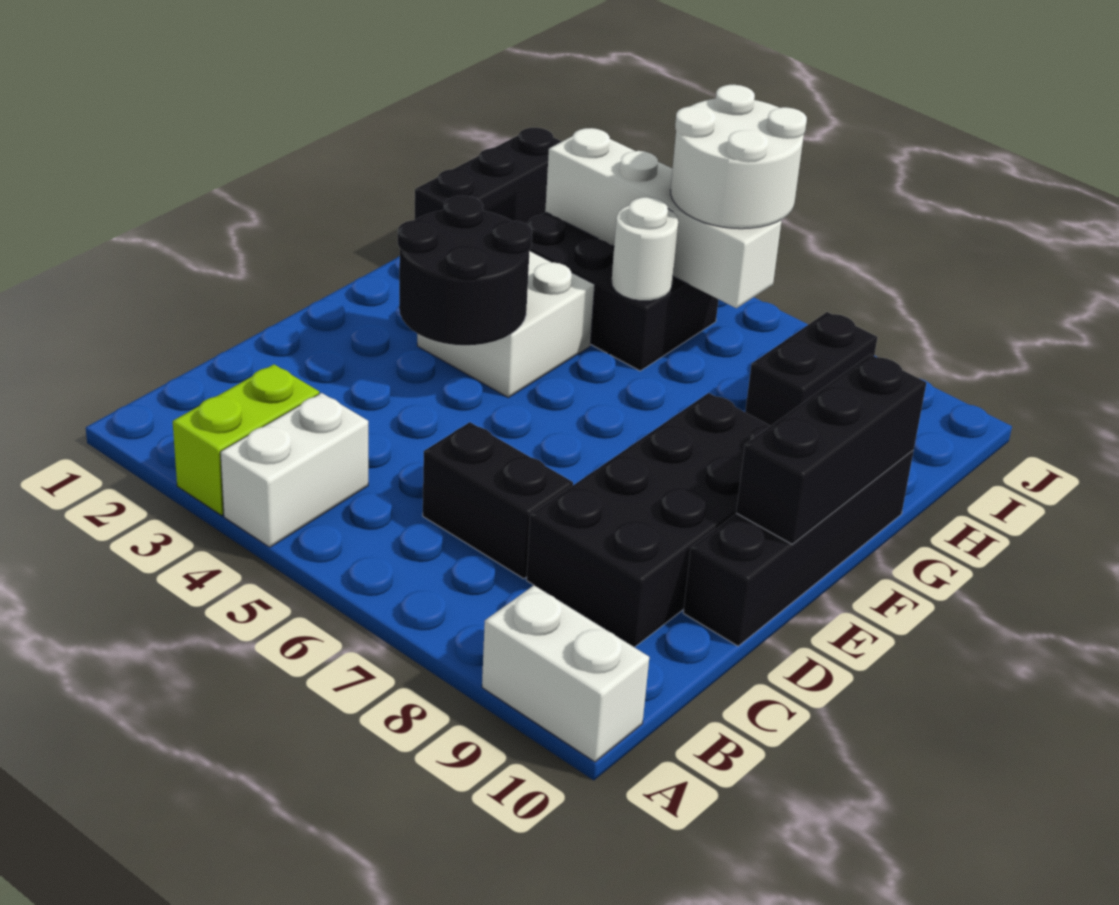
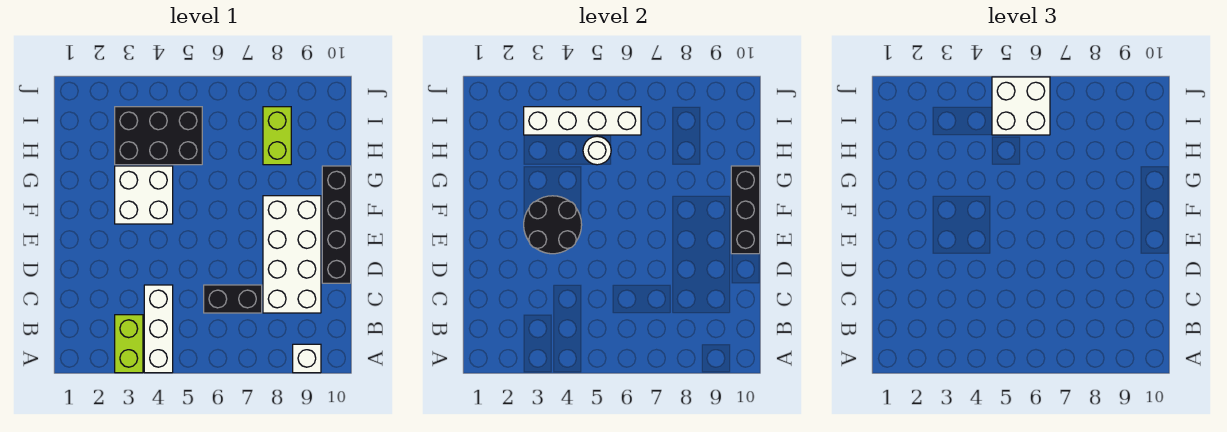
white brick A4:B4 level 1 -> white brick A4:C4 level 1
white brick A9:A10 level 1 -> white brick A9 level 1
black brick C8:F9 level 1 -> white brick C8:F9 level 1
black brick H1:J1 level 1 -> none
black brick H8:I8 level 1 -> lime brick H8:I8 level 1
white round brick I5:J6 level 3 -> white brick I5:J6 level 3

